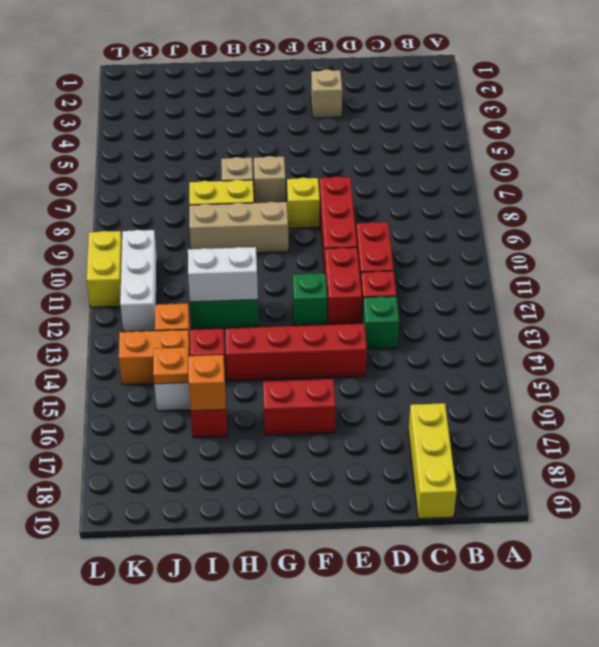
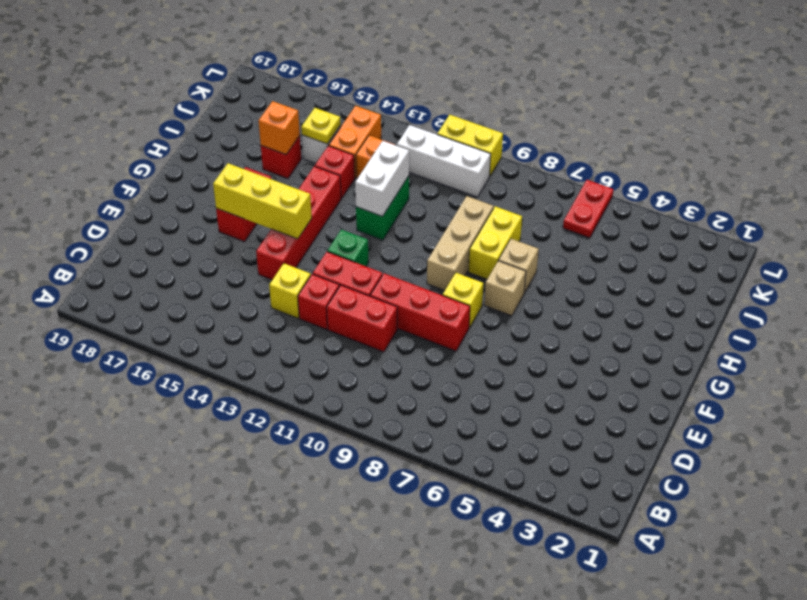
yellow brick C17:C19 level 1 -> yellow brick F14:F16 level 2
green brick D13 level 1 -> yellow brick D13 level 1
tan brick E3 level 1 -> none
orange plate J15 level 2 -> yellow plate J15 level 2
none -> red plate K6:L6 level 1

